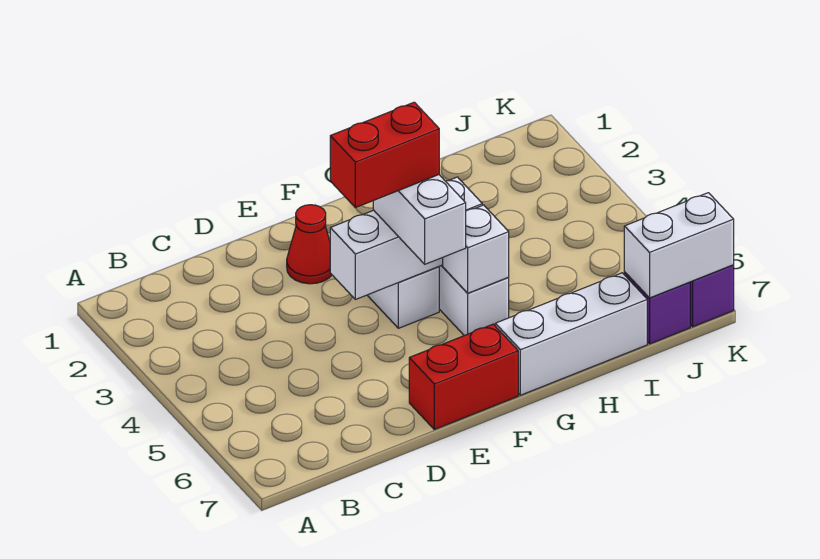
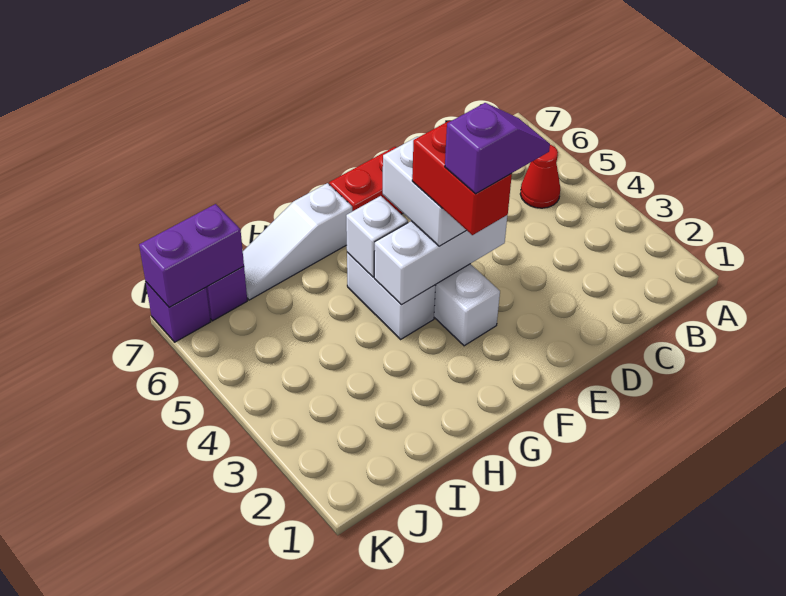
red cone E2 level 1 -> red cone B5 level 1
none -> purple slope E3:F3 level 5 top F
red brick E4:F4 level 4 -> red brick F3:F4 level 4
white brick G7:I7 level 1 -> white slope G7:I7 level 1 top G
white brick J7:K7 level 2 -> purple brick J7:K7 level 2

